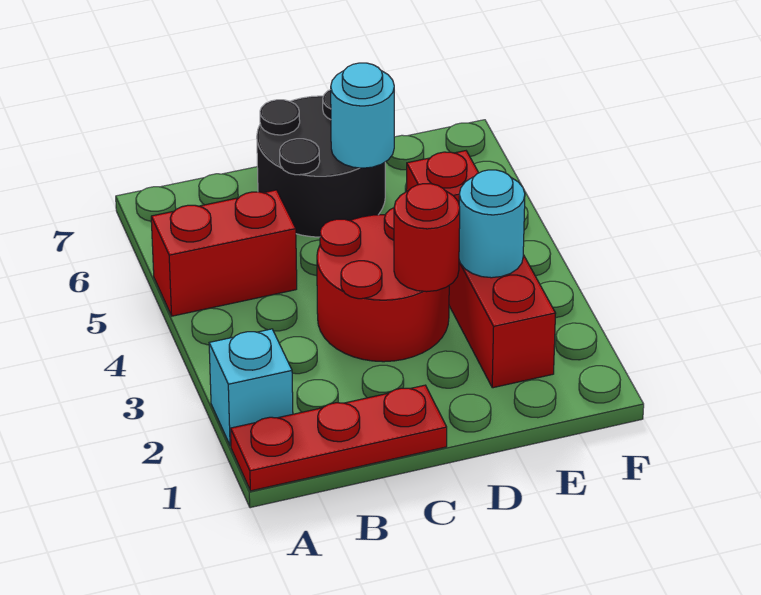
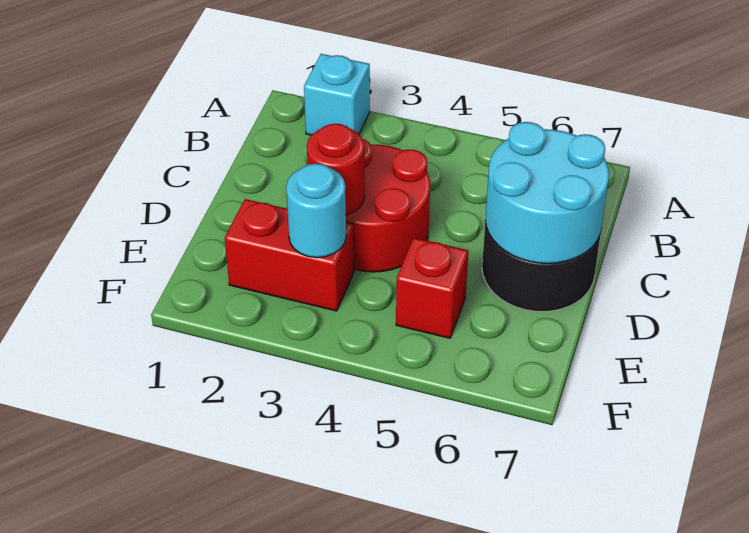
red plate A1:C1 level 1 -> none
red brick A5:B5 level 1 -> none
cyan round brick D6 level 2 -> cyan round brick C6:D7 level 2

